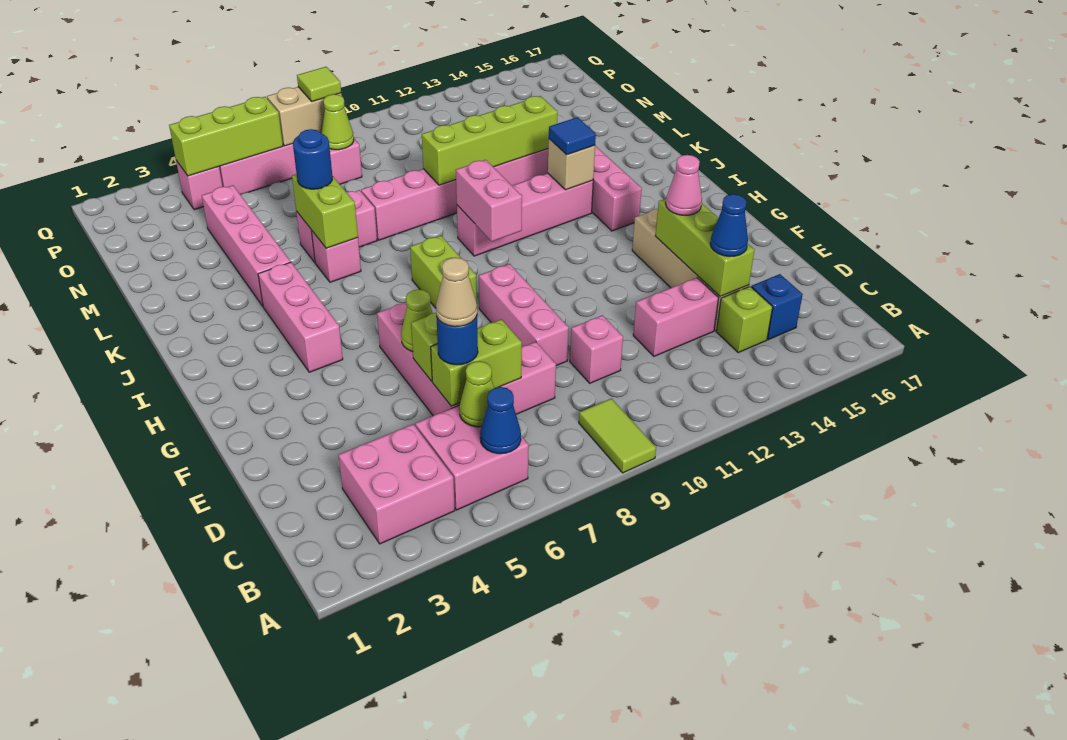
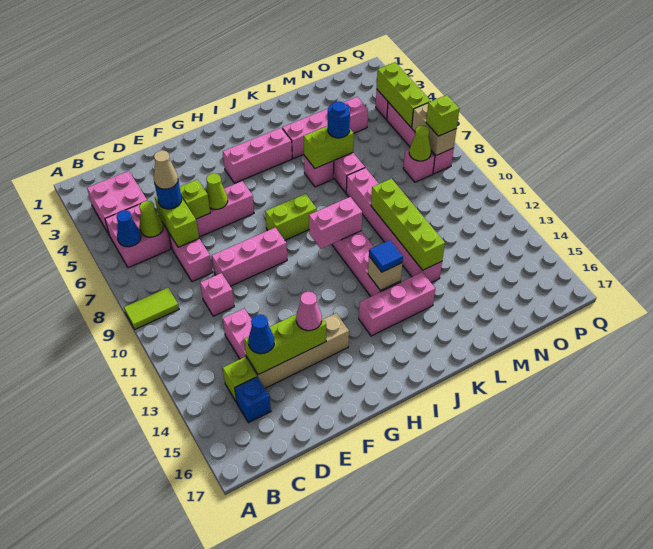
lime tile P8 level 3 -> lime brick P8 level 3

